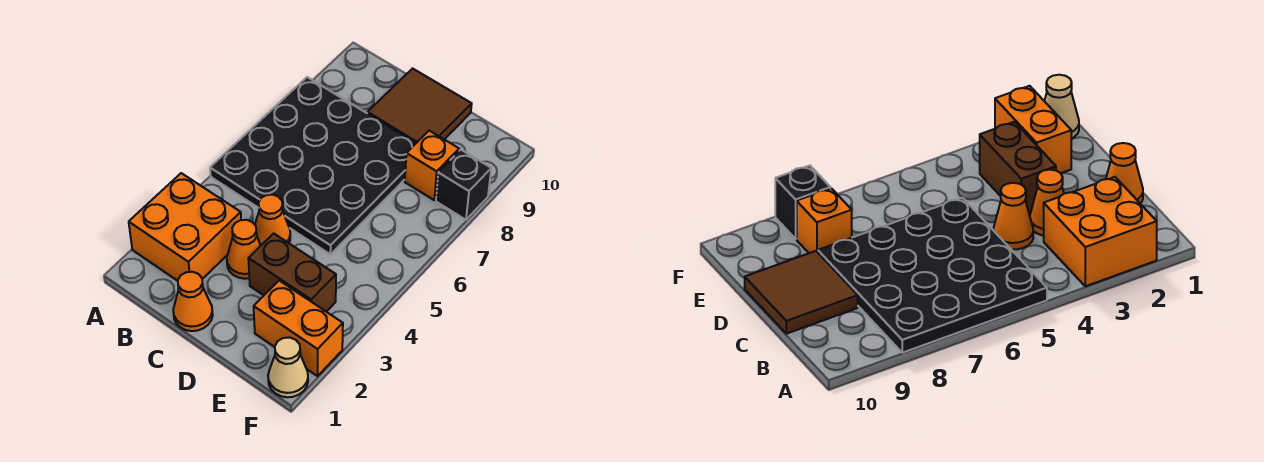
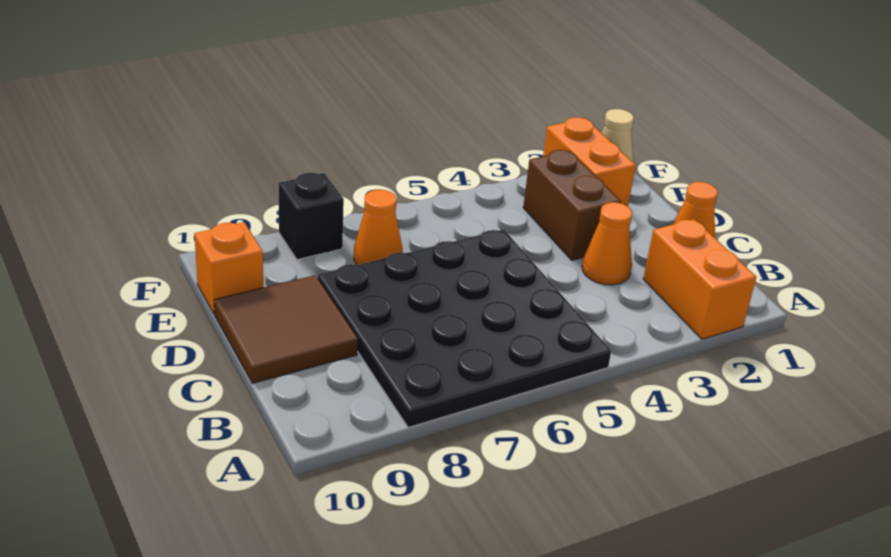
orange brick A2:B3 level 1 -> orange brick A2:B2 level 1
orange cone C4 level 1 -> orange cone E7 level 1
orange brick E8 level 1 -> orange brick E10 level 1

